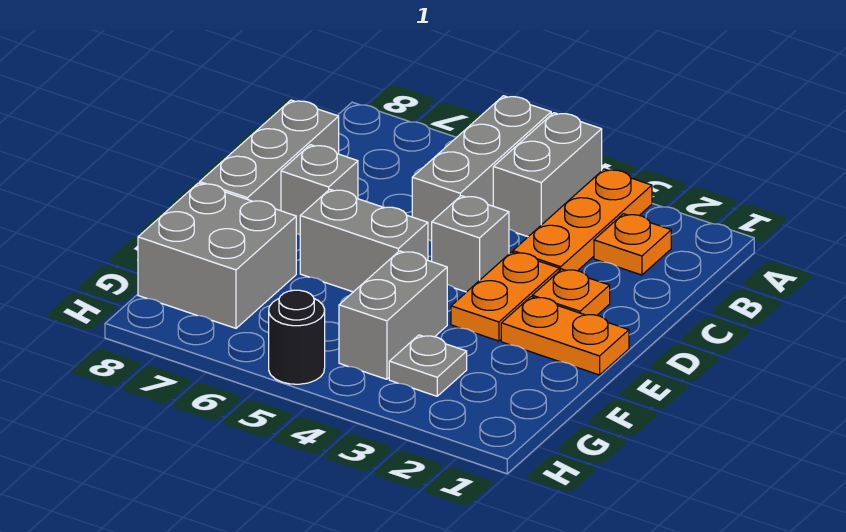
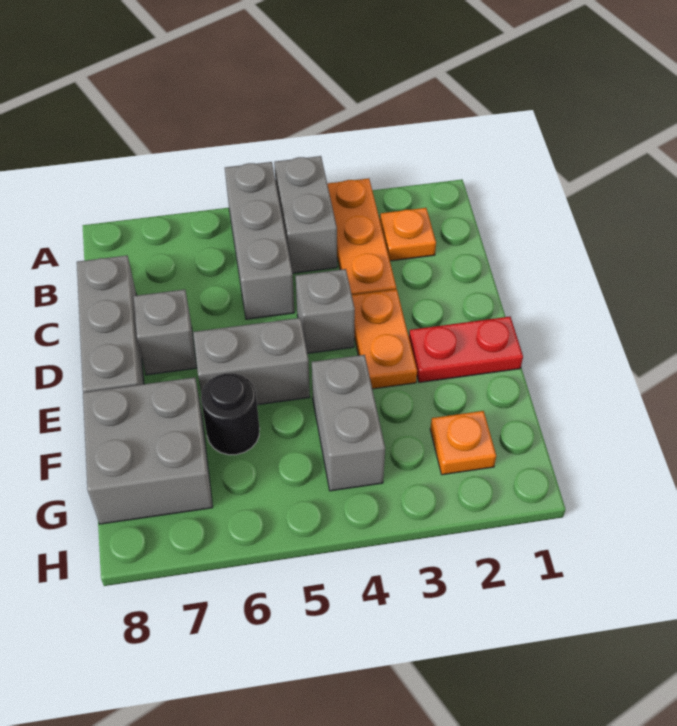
orange plate D2 level 1 -> orange plate G2 level 1
orange plate E1:E2 level 1 -> red plate E1:E2 level 1
grey plate G3 level 1 -> none
black round brick H5 level 1 -> black round brick F6 level 1

